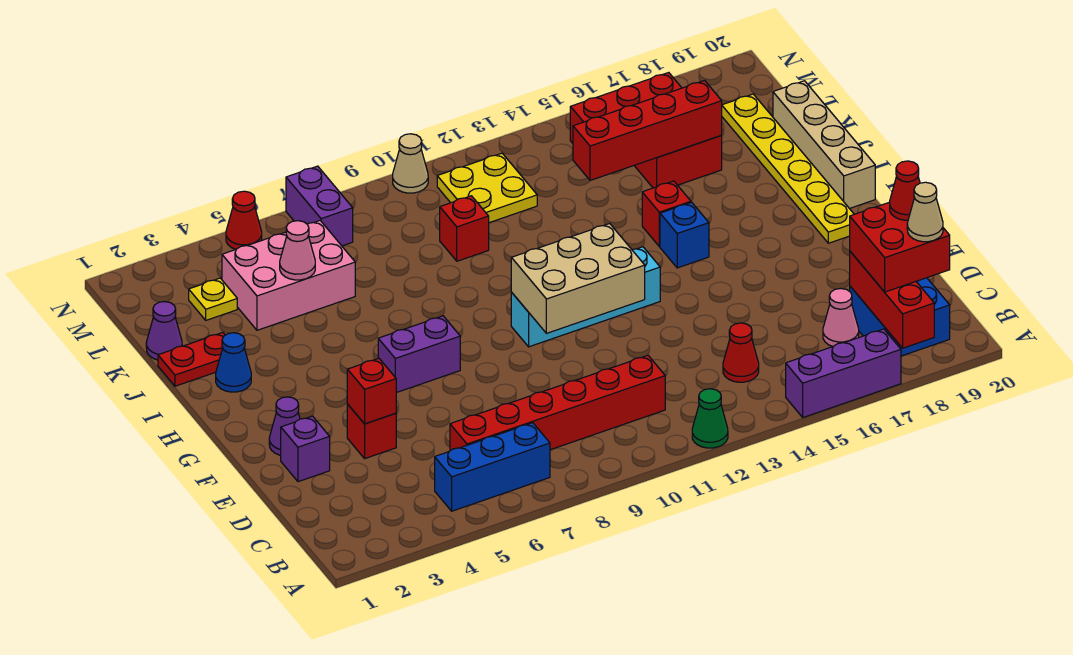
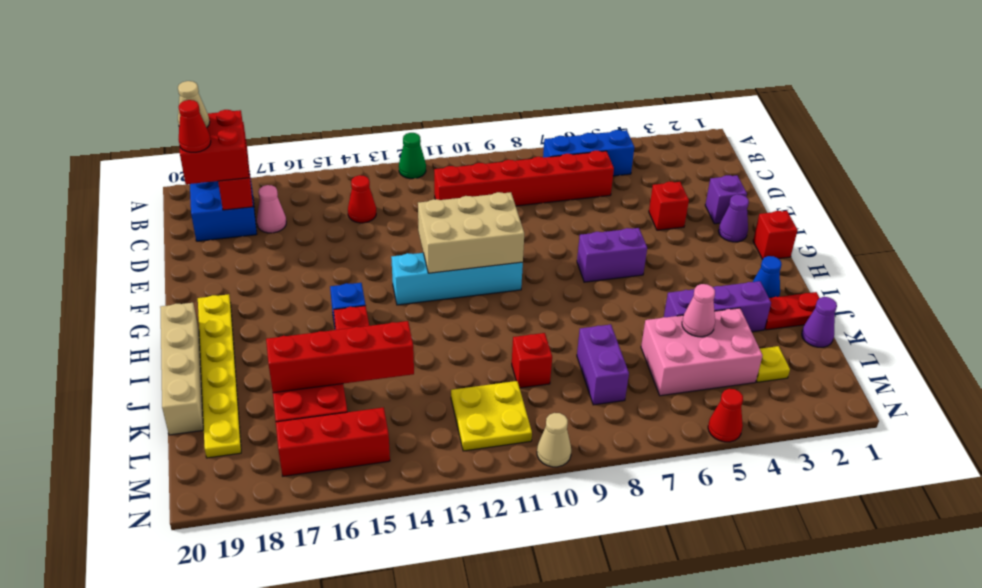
purple brick A15:A17 level 1 -> purple brick J3:J5 level 1
red brick E4 level 2 -> red brick G1 level 1
purple brick M7:N7 level 1 -> purple brick K8:L8 level 1

